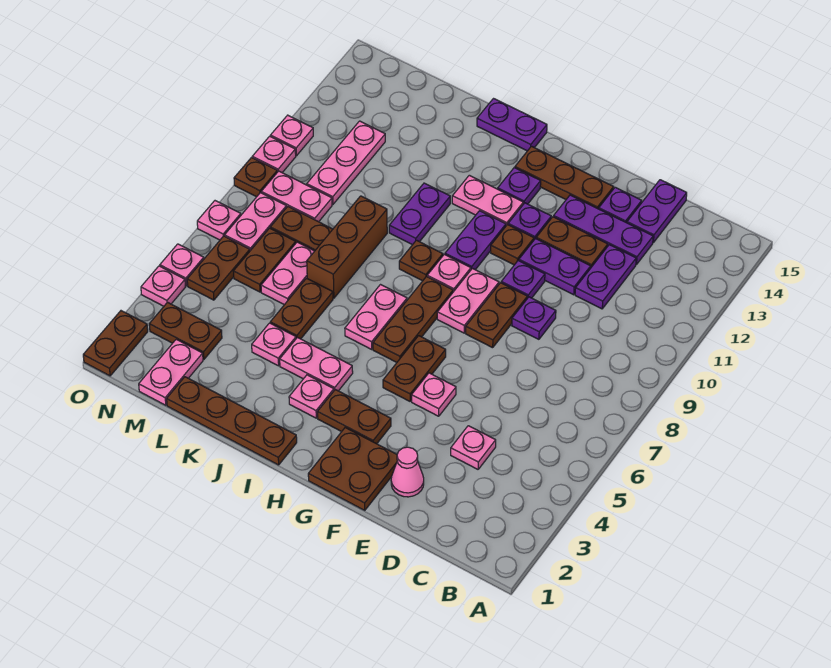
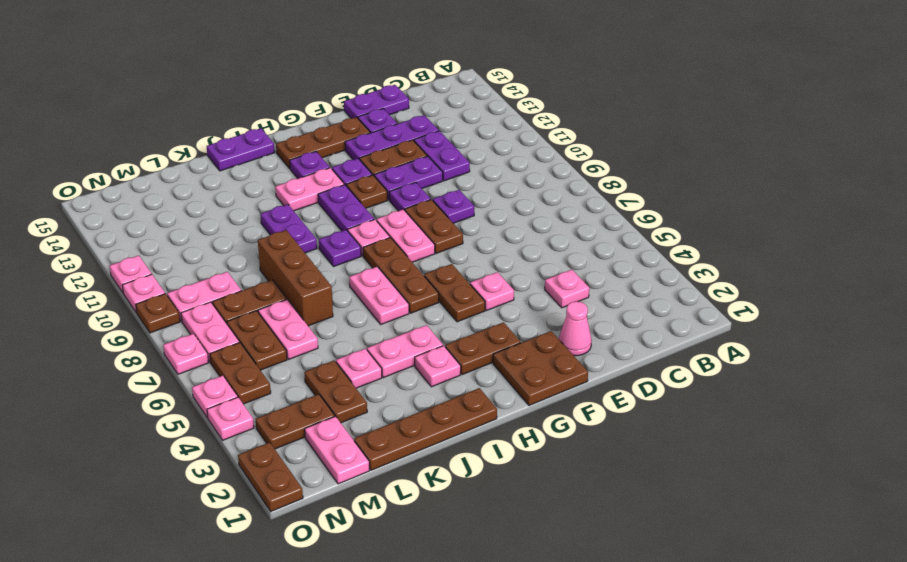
purple plate D14:D15 level 1 -> purple plate D15:E15 level 1
brown plate I9 level 1 -> purple plate I9 level 1
brown plate K5:K6 level 1 -> brown plate L3:L4 level 1
pink plate M10:M12 level 1 -> none

